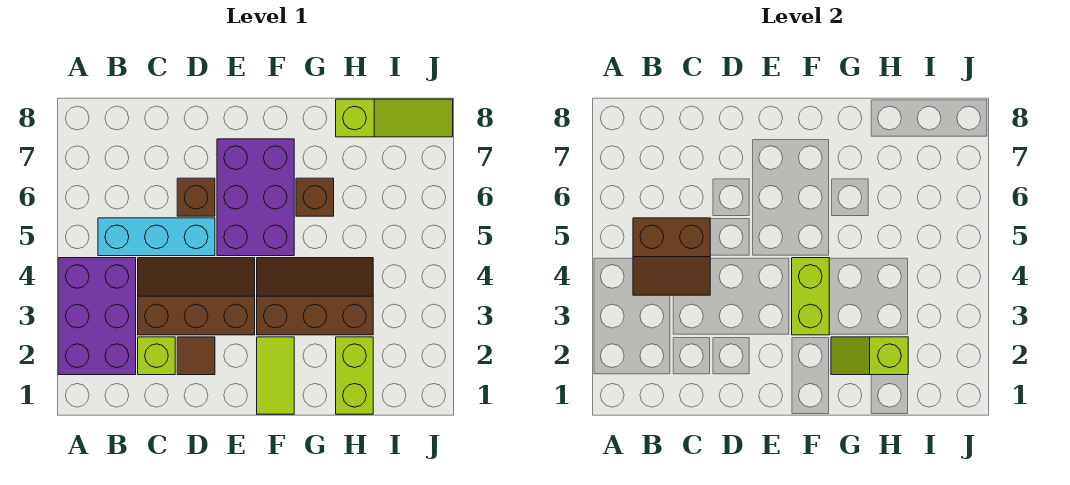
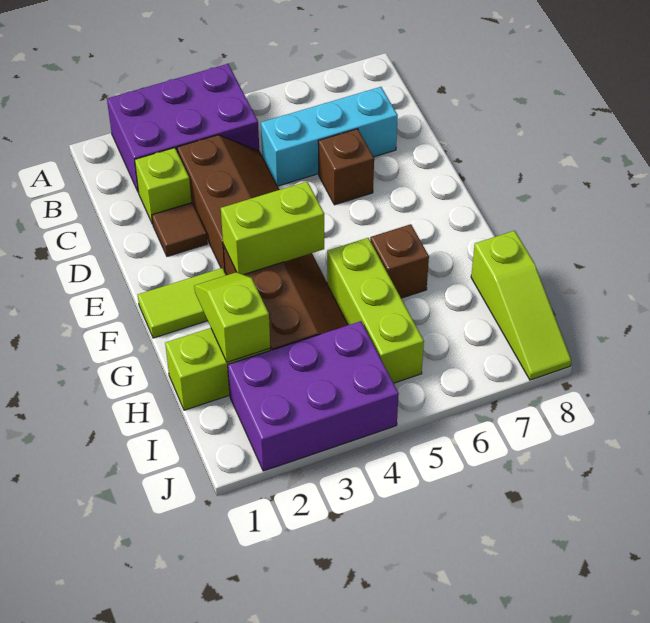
brown slope B4:C5 level 2 top 5 -> none
cyan brick B5:D5 level 1 -> cyan brick C5:C7 level 1
purple brick E5:F7 level 1 -> purple brick I2:J4 level 1
none -> lime brick G5:I5 level 1

